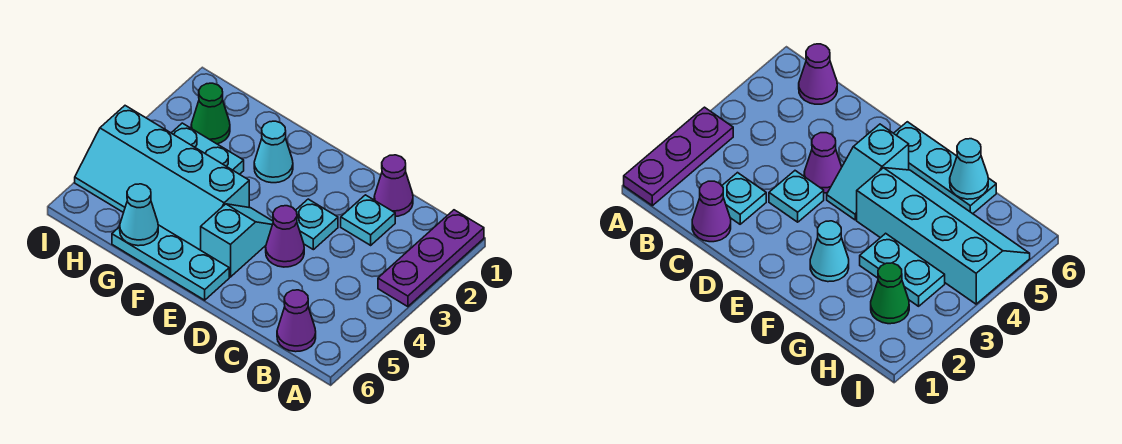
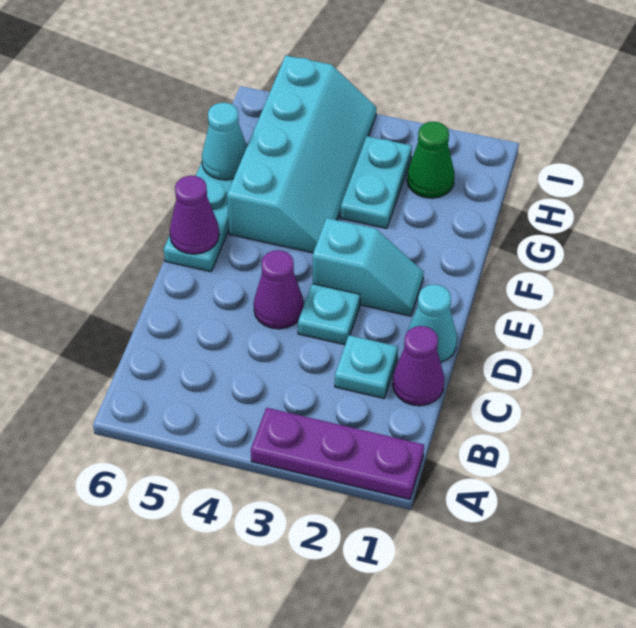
purple cone B6 level 1 -> purple cone E6 level 2
cyan slope E4:E5 level 1 top 5 -> cyan slope E2:E3 level 1 top 3
cyan cone F2 level 1 -> cyan cone D1 level 1
cyan slope F4:I5 level 1 top 4 -> cyan slope F4:I5 level 1 top 5

